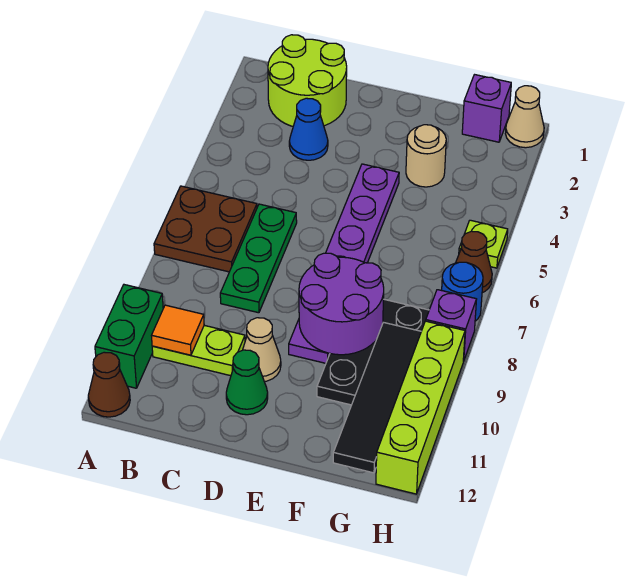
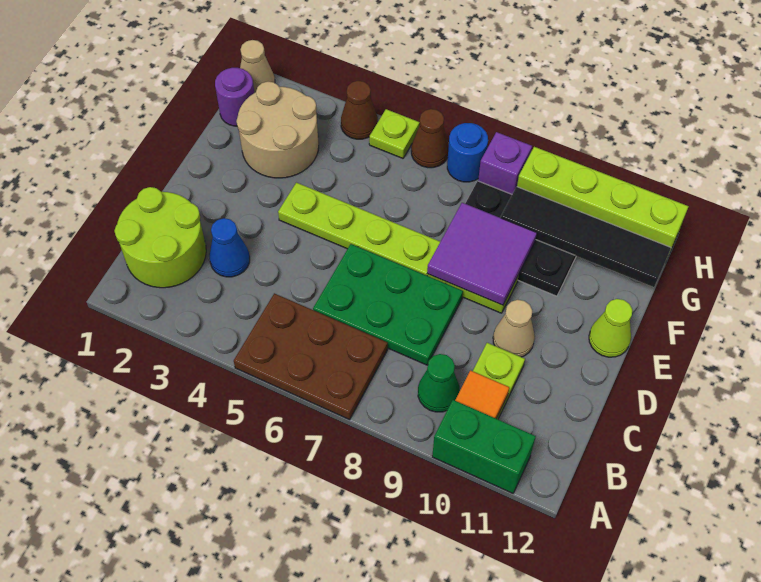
brown plate A6:B7 level 1 -> brown plate A5:B7 level 1
brown cone A12 level 1 -> brown cone H4 level 1
green plate C6:C8 level 1 -> green plate C6:D8 level 1
green cone D11 level 1 -> green cone B9 level 1
purple plate E4:E9 level 1 -> lime plate E4:E9 level 1
purple round brick E8:F9 level 2 -> purple tile E8:F9 level 2
none -> lime cone E12 level 1
tan round brick F3 level 1 -> tan round brick F2:G3 level 1
purple brick G1 level 1 -> purple round brick G1 level 1

